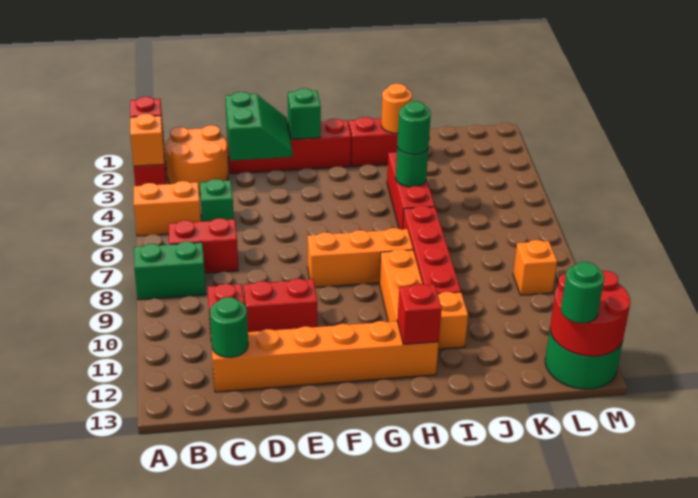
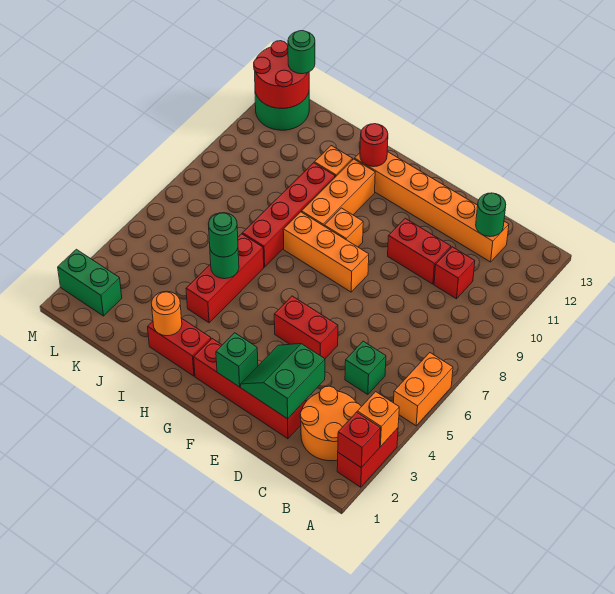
orange brick A5:B5 level 1 -> orange brick A5:A6 level 1
green brick A8:B8 level 1 -> green brick L2:M2 level 1
red brick B7:C7 level 1 -> red brick E5:F5 level 1
red brick H12 level 2 -> red round brick H12 level 2
orange brick L9 level 1 -> orange brick G9 level 1

